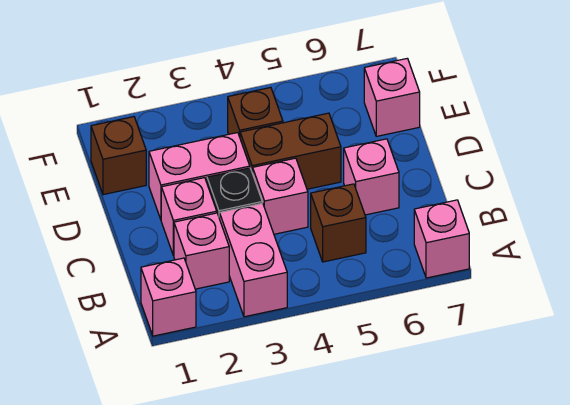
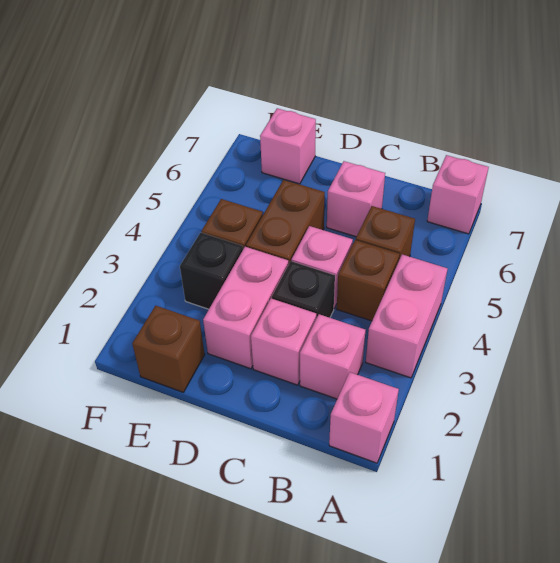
pink brick A3:B3 level 1 -> pink brick A3:A4 level 1
none -> brown brick B4 level 1
none -> black brick E3 level 1

